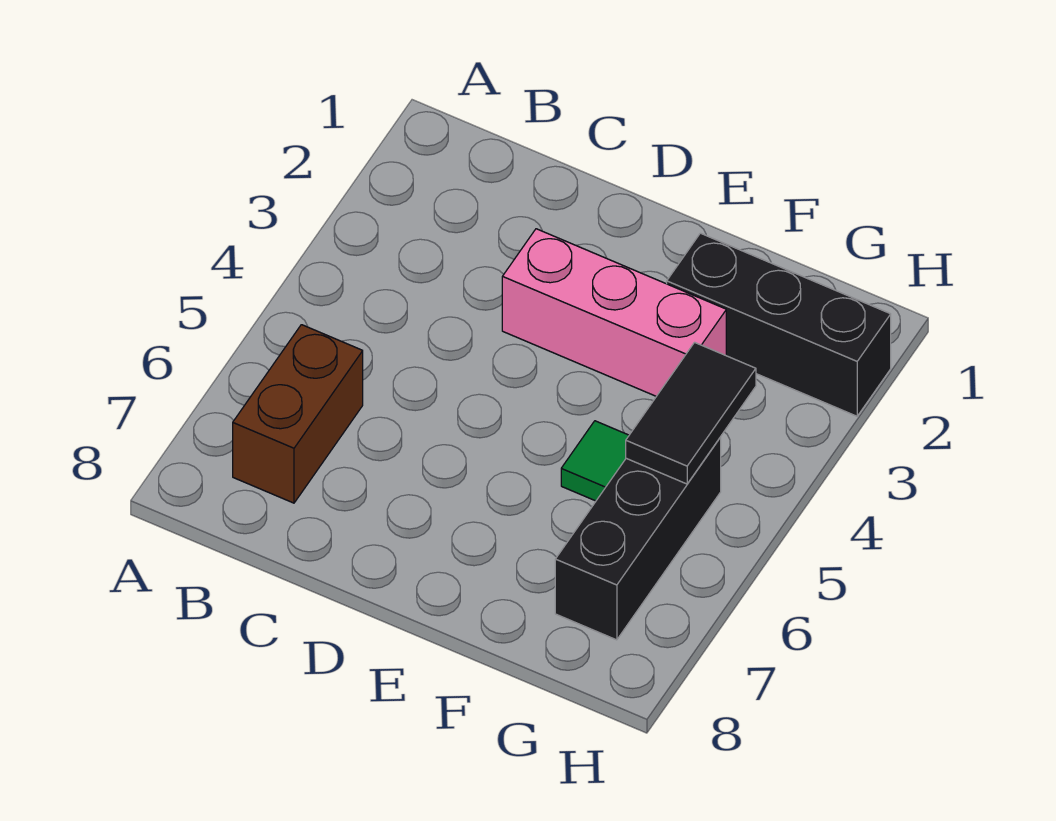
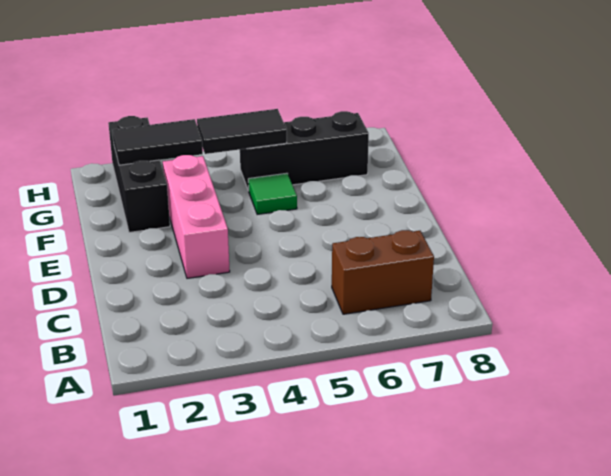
none -> black tile G2:G3 level 2

